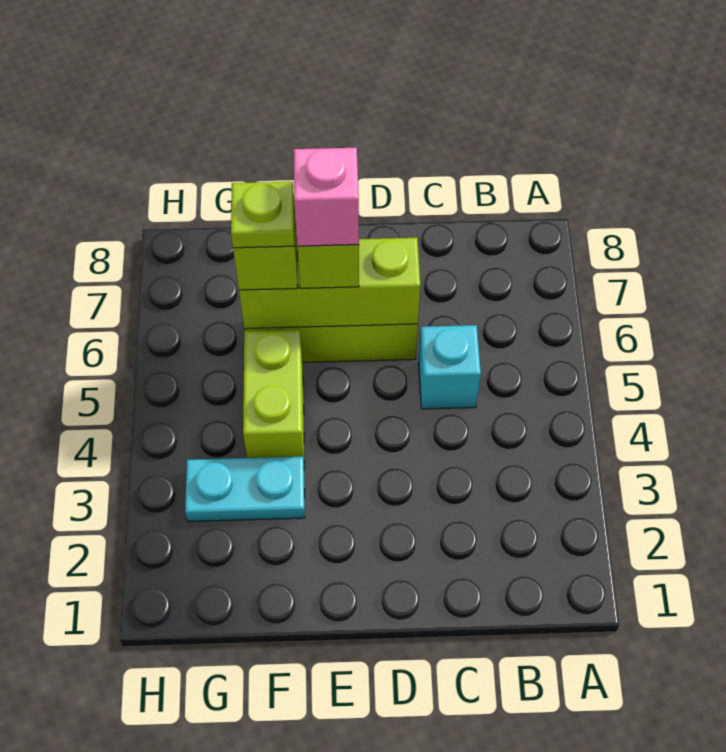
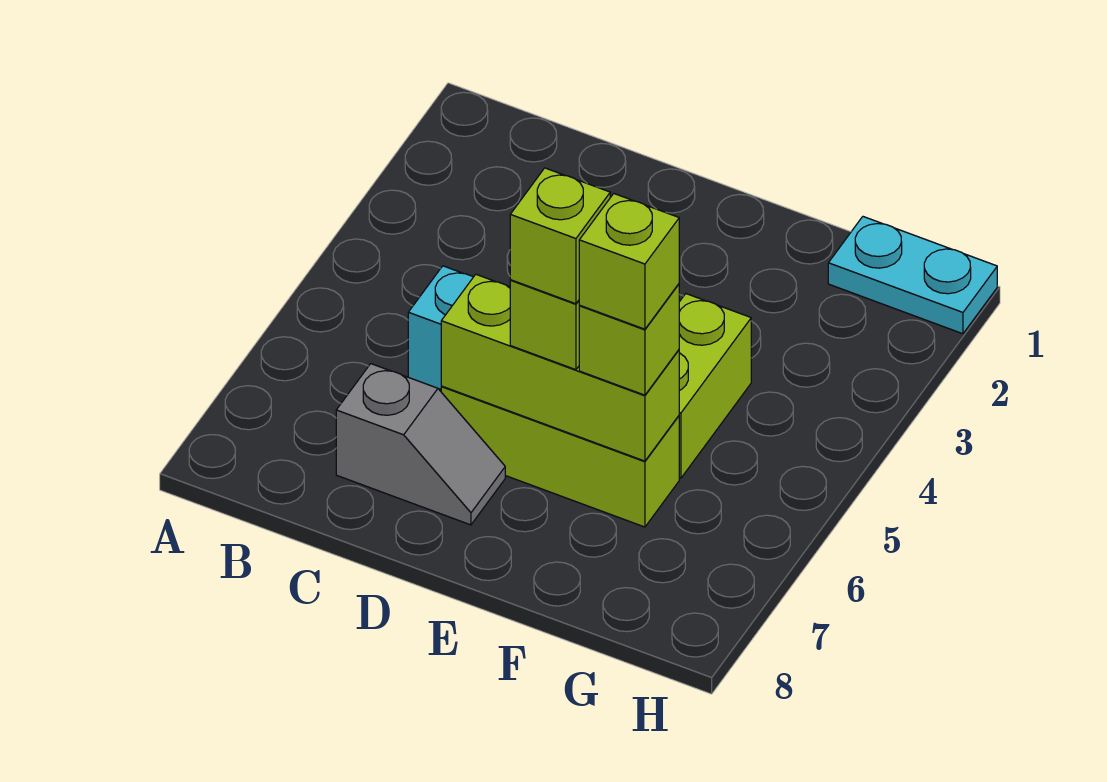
none -> grey slope C7:D7 level 1 top C
pink brick E6 level 4 -> lime brick E6 level 4
cyan plate F3:G3 level 1 -> cyan plate G1:H1 level 1
lime plate F6 level 4 -> lime brick F6 level 4

